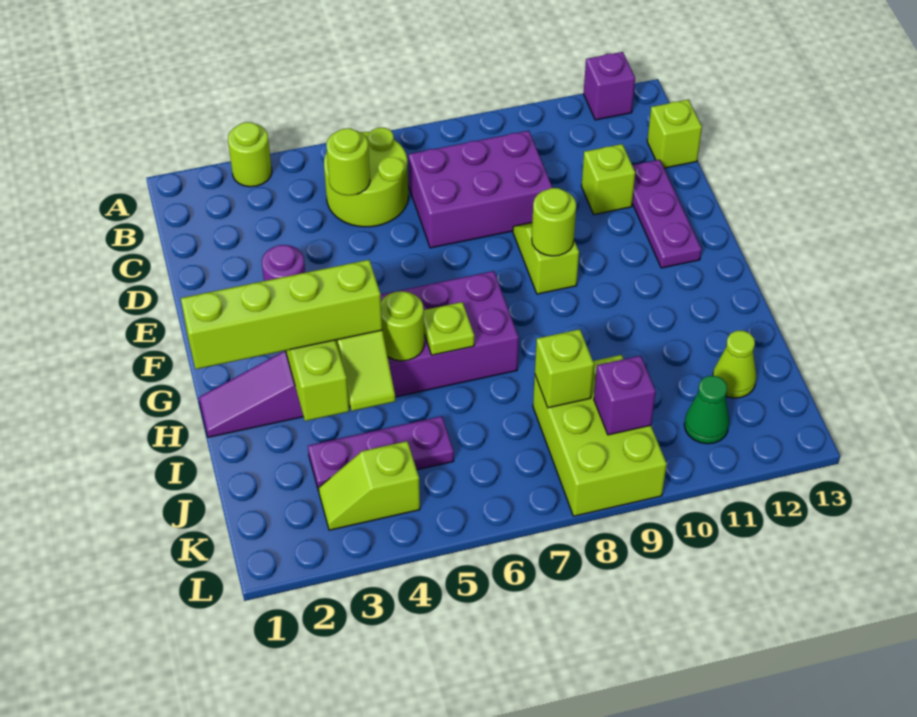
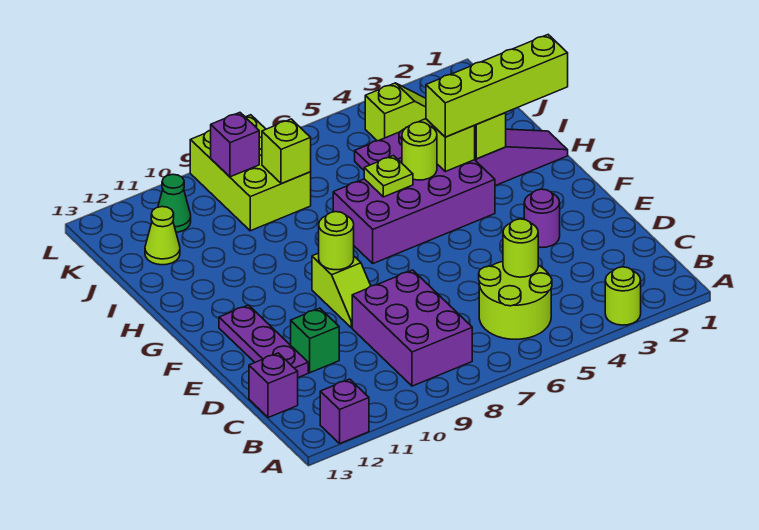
purple brick C7:D9 level 1 -> purple brick B8:D9 level 1
lime brick C13 level 1 -> purple brick C13 level 1
lime brick D11 level 1 -> green brick D11 level 1

